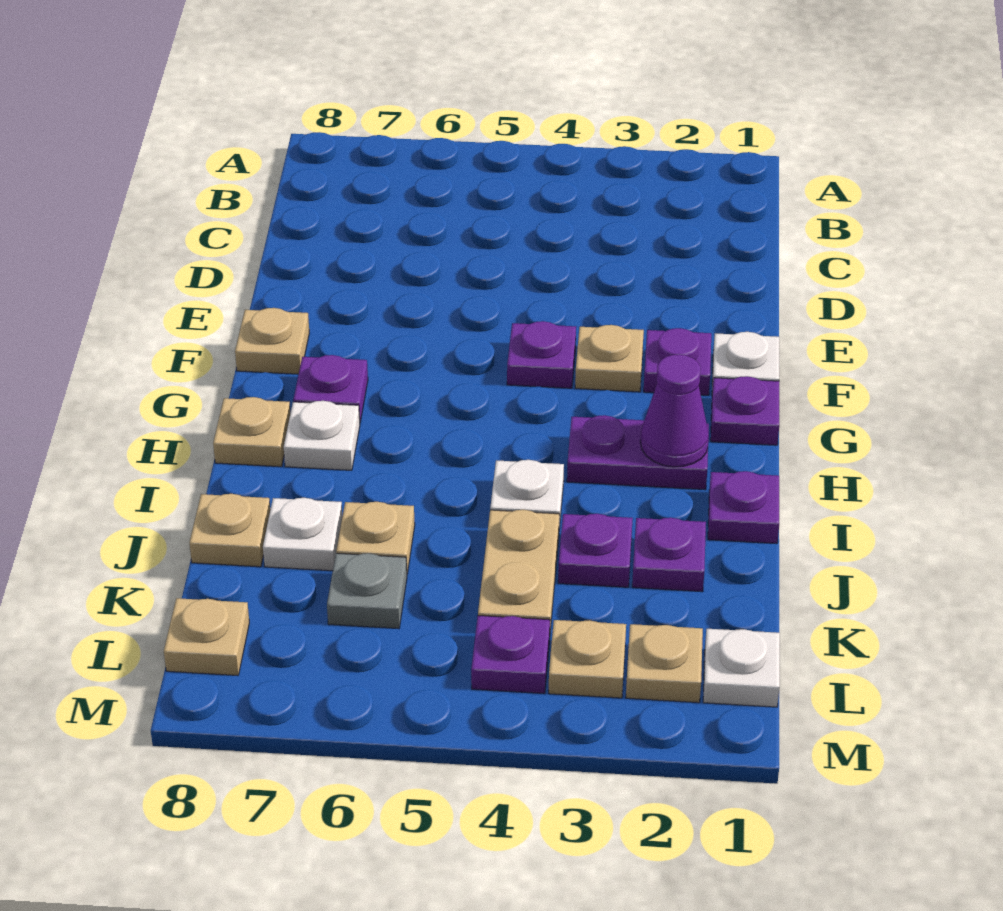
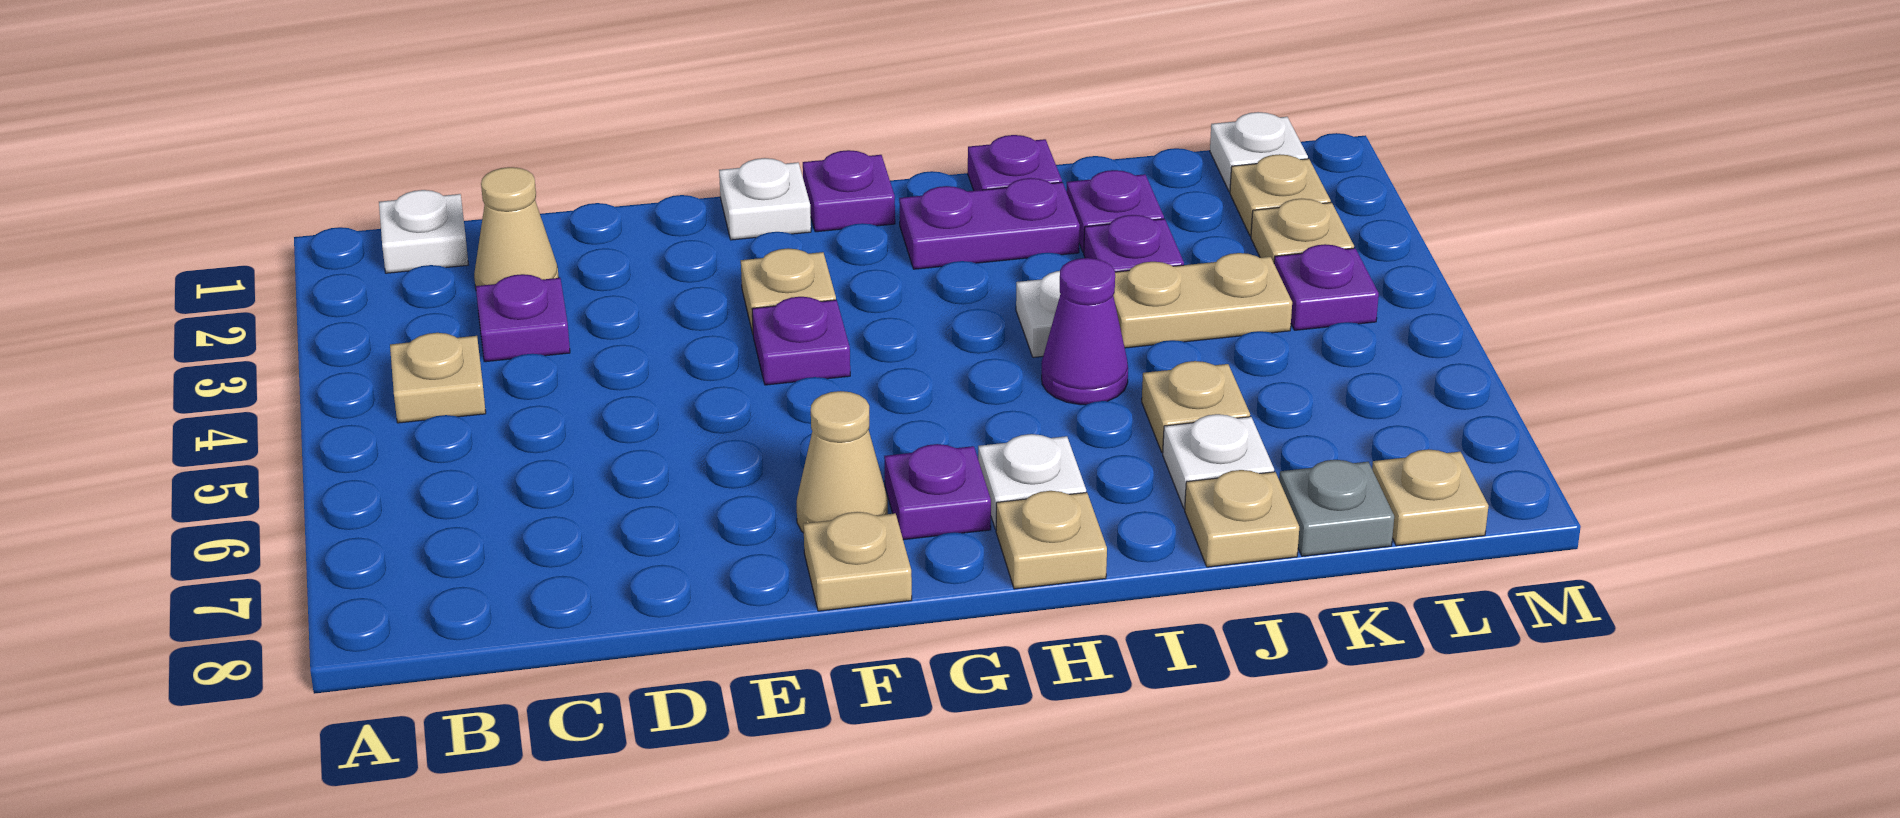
none -> white plate B1 level 1
none -> tan plate B4 level 1
none -> tan cone C2 level 1
purple plate F2 level 1 -> purple plate C3 level 1
none -> tan cone F7 level 1
purple plate H2:H3 level 1 -> purple plate H2:I2 level 1
purple cone H2 level 2 -> purple cone I5 level 1
grey plate K6 level 1 -> grey plate K8 level 1

